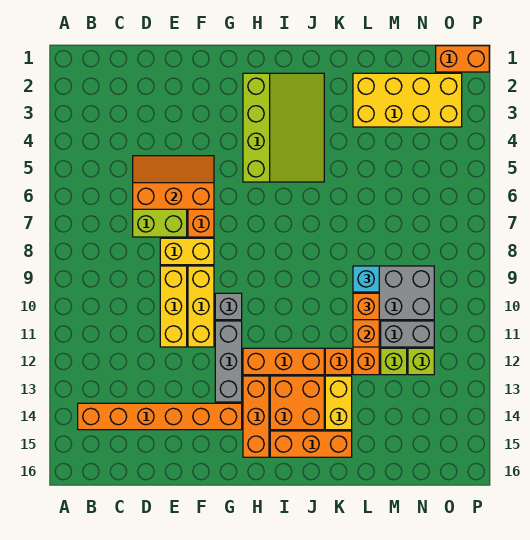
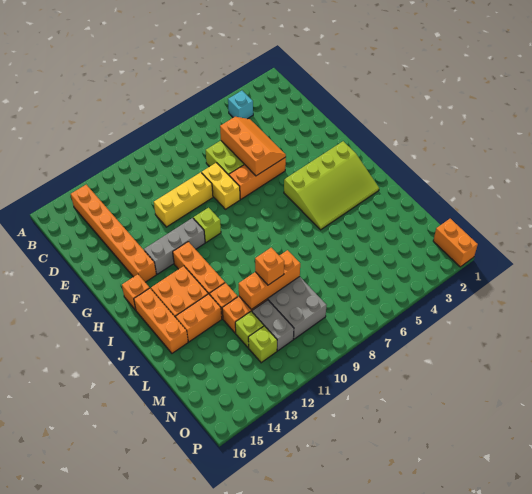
yellow brick F9:F11 level 1 -> none
grey brick G10 level 1 -> lime brick G10 level 1
orange brick H13:H15 level 1 -> orange brick H15 level 1
yellow brick K13:K14 level 1 -> orange brick K13:K14 level 1
yellow brick L2:O3 level 1 -> none
cyan brick L9 level 3 -> cyan brick B4 level 1

